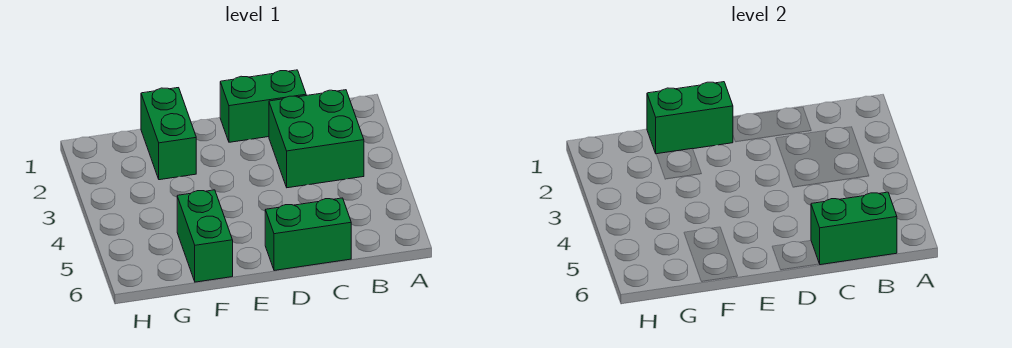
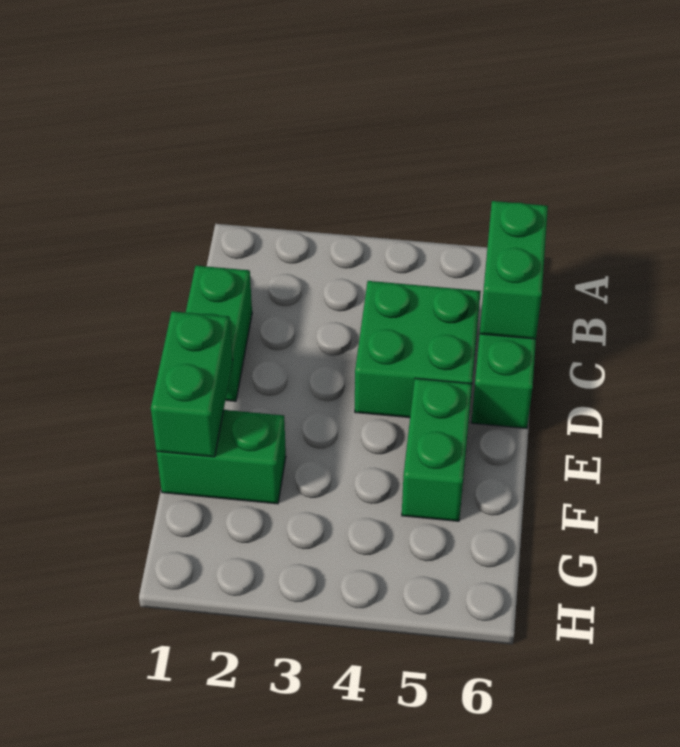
green brick B2:C3 level 1 -> green brick C4:D5 level 1
green brick F5:F6 level 1 -> green brick E5:F5 level 1

